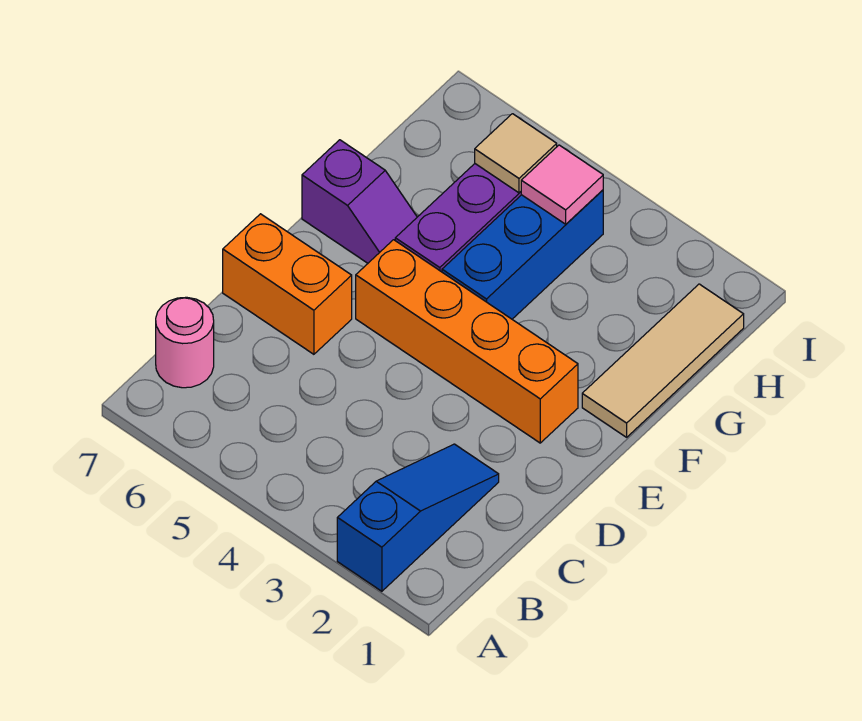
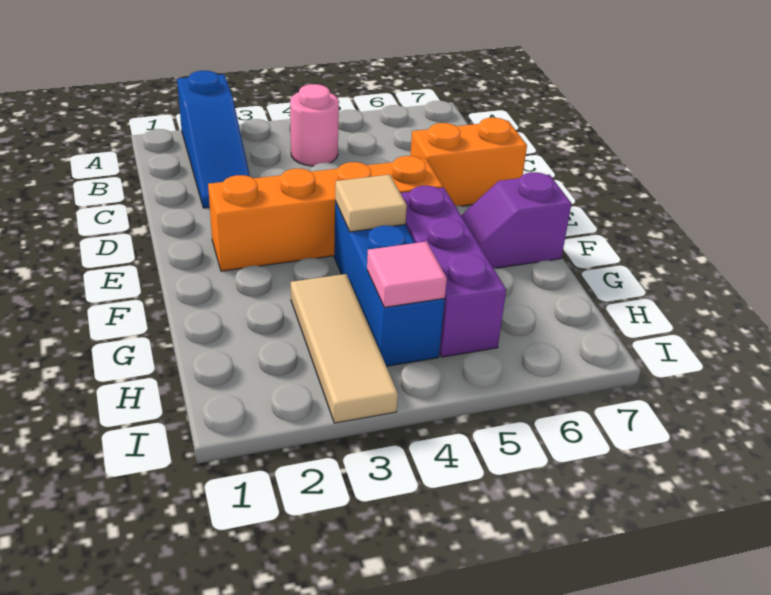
pink round brick B7 level 1 -> pink round brick B4 level 1
tan tile F1:H1 level 1 -> tan tile G3:I3 level 1
tan tile H5 level 2 -> tan tile F4 level 2

